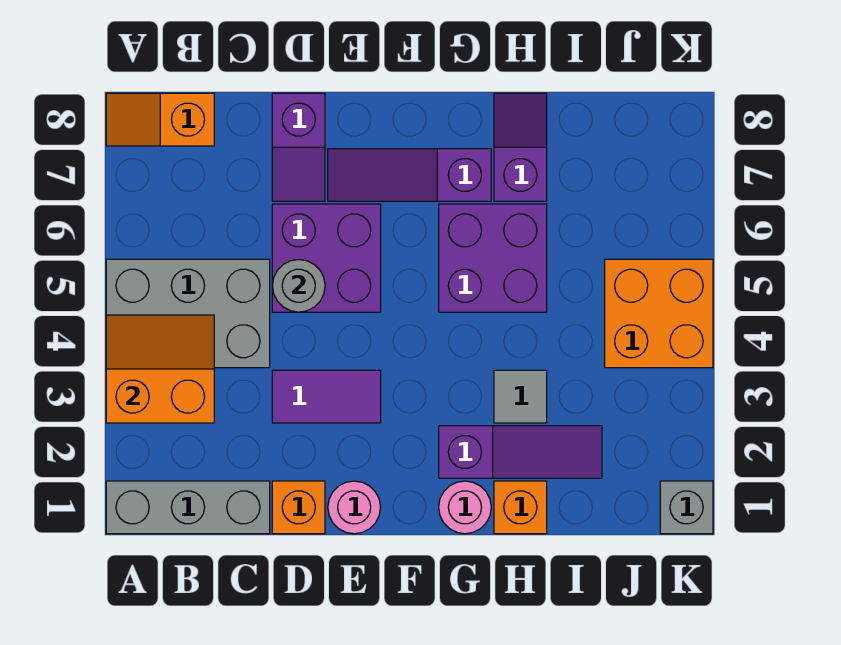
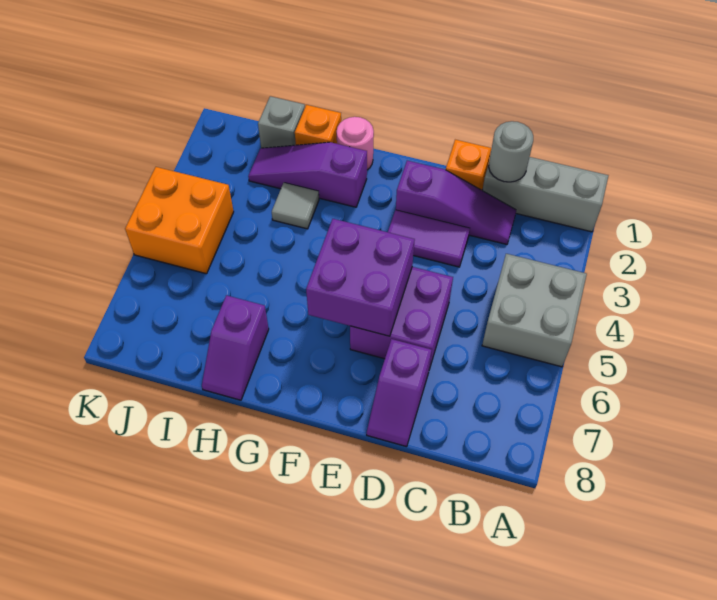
orange slope A3:B4 level 2 top 3 -> none
grey brick A4:C5 level 1 -> grey brick A4:B5 level 1
orange slope A8:B8 level 1 top B -> none
grey round brick D5 level 2 -> grey round brick C1 level 2
purple slope D7:D8 level 1 top 8 -> purple slope D7:D8 level 1 top 7
pink round brick E1 level 1 -> none
purple slope E7:G7 level 1 top G -> purple slope C2:E2 level 1 top E
purple brick G5:H6 level 1 -> purple brick E5:F6 level 2
grey brick K1 level 1 -> grey brick I1 level 1

